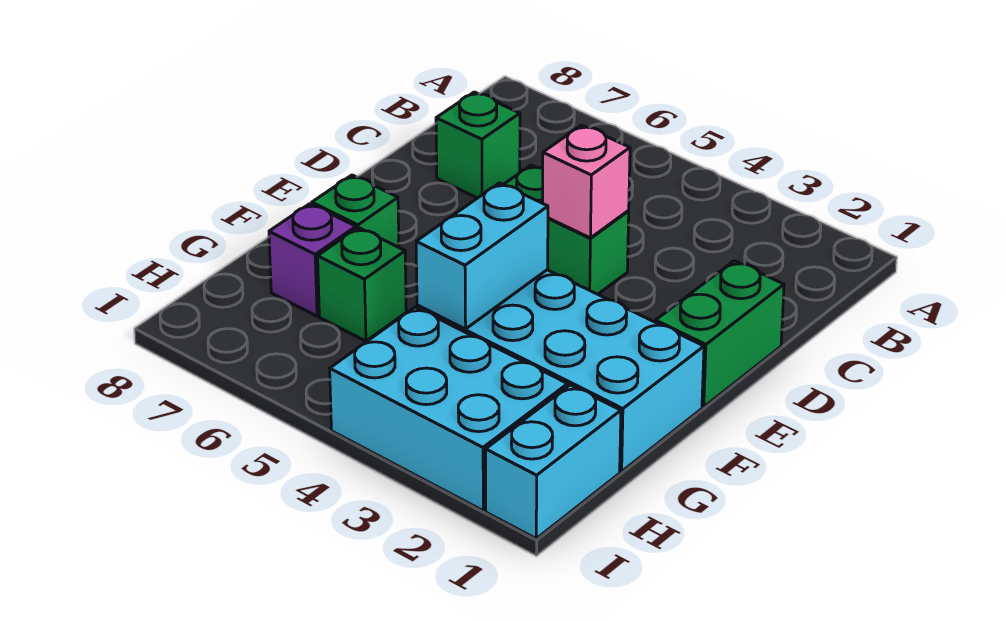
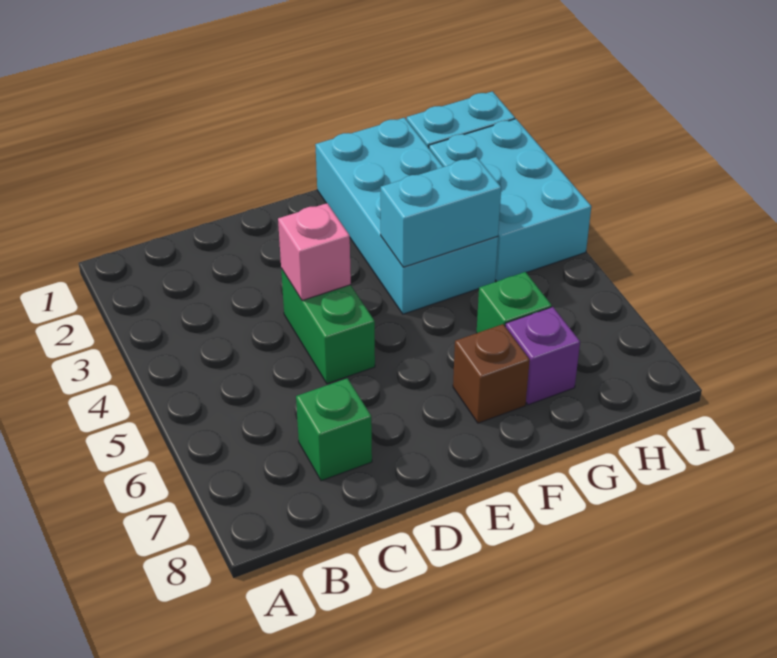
green brick D1:E1 level 1 -> none
green brick F7 level 1 -> brown brick F7 level 1

